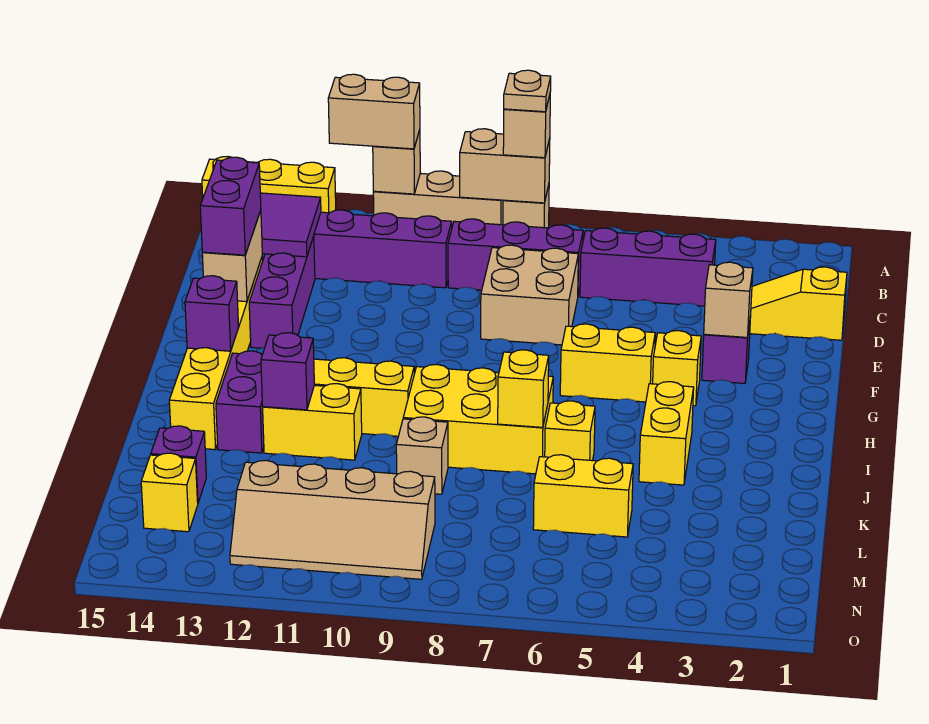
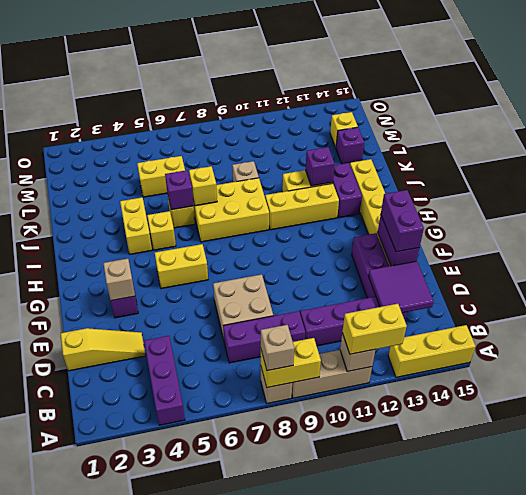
tan brick A8:A9 level 2 -> yellow brick A8:A9 level 2
tan plate A8 level 4 -> none
tan brick A11:A12 level 3 -> yellow brick A11:A12 level 3
purple brick C4:C6 level 1 -> purple brick A4:C4 level 1
tan brick E14:F14 level 2 -> purple brick E14:F14 level 2
yellow brick G4 level 1 -> yellow brick I5 level 1
purple brick H14 level 2 -> purple brick J6 level 2
tan slope M9:N12 level 1 top M -> none

